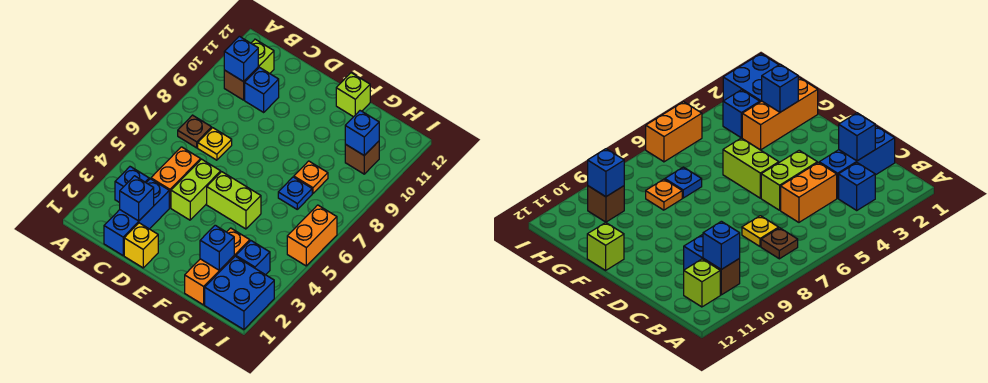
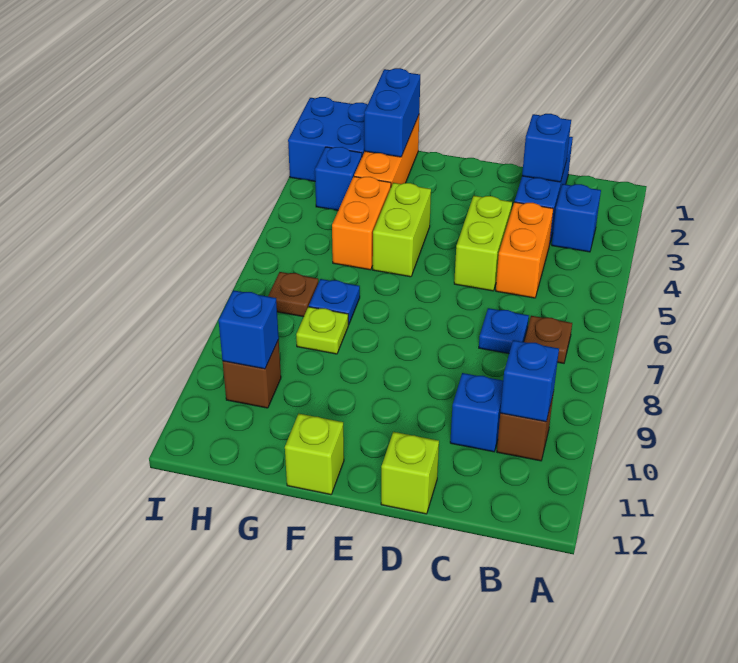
lime brick B11 level 1 -> lime brick D12 level 1
yellow plate C7 level 1 -> blue plate C7 level 1
yellow brick D1 level 1 -> none
lime brick E5:F5 level 1 -> lime brick F4:F5 level 1
blue brick G2 level 2 -> blue brick G1:G2 level 2
orange plate G8 level 1 -> lime plate G8 level 1
none -> brown plate H7 level 1
orange brick I5:I6 level 1 -> orange brick G4:G5 level 1

